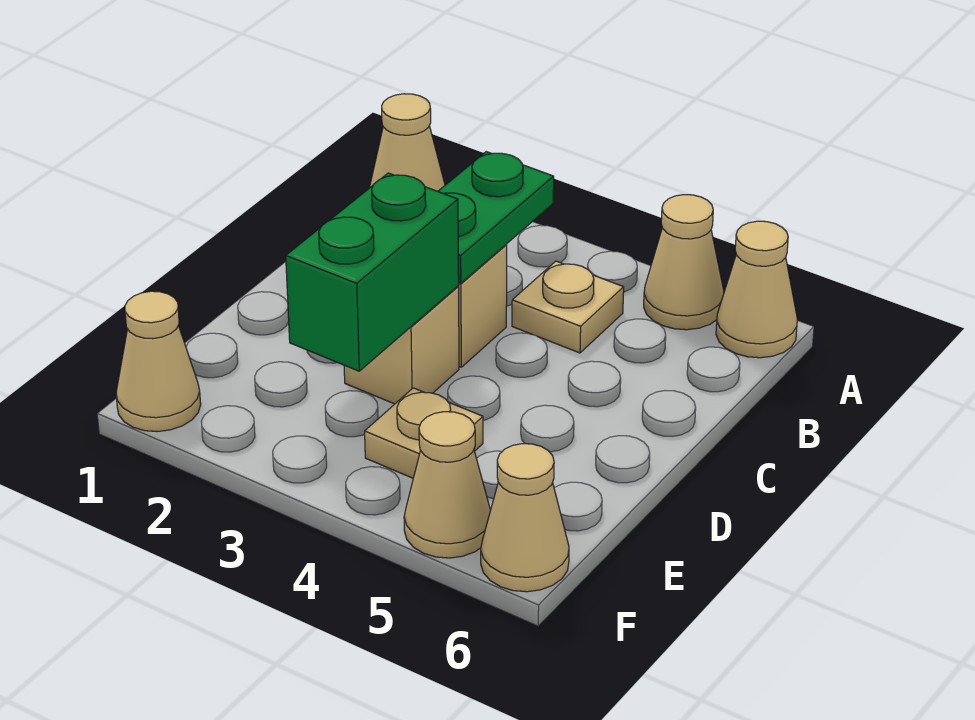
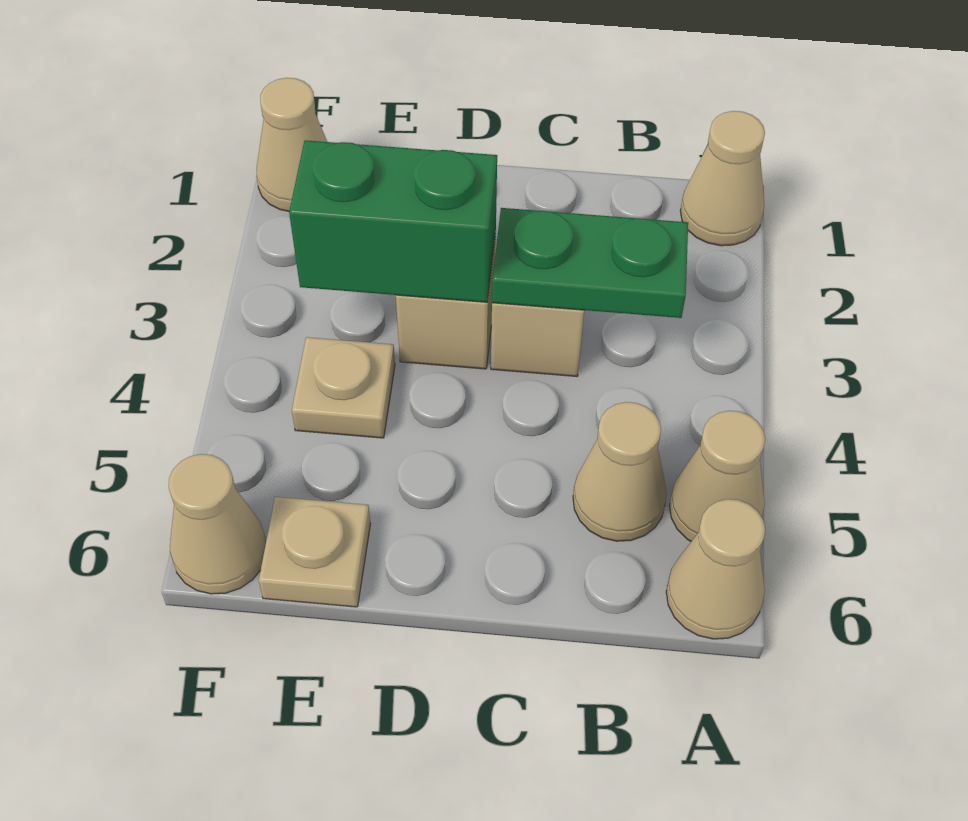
tan plate B4 level 1 -> tan plate E6 level 1
tan cone F5 level 1 -> tan cone B5 level 1

